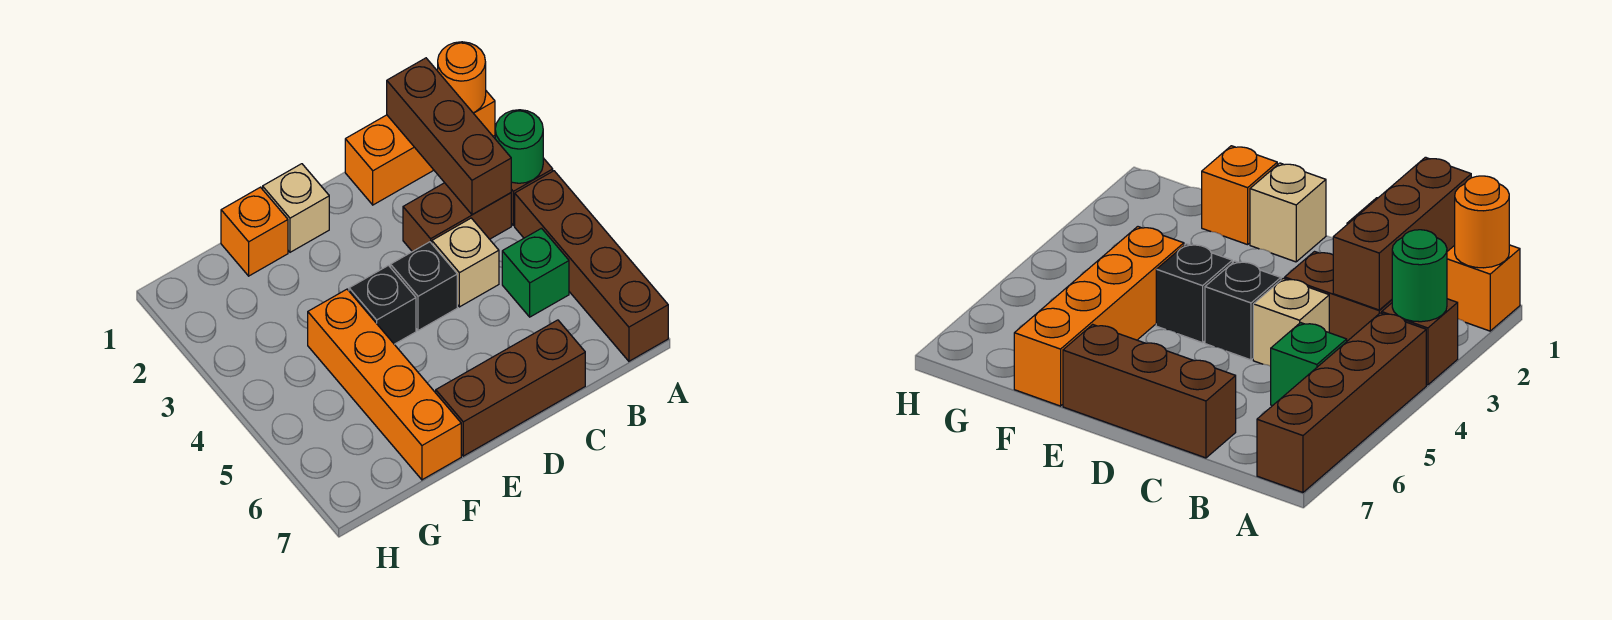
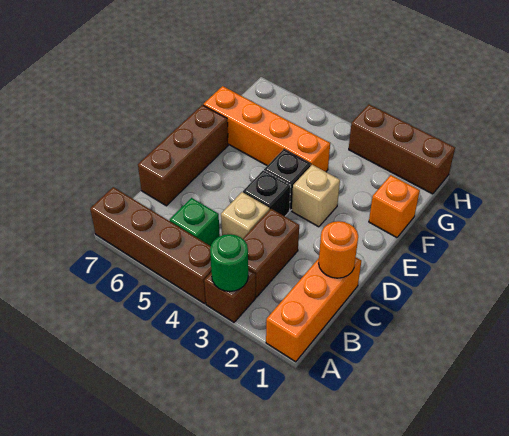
orange round brick A1 level 2 -> orange round brick C1 level 2
brown brick B1:B3 level 2 -> brown brick H1:H3 level 1
tan brick E1 level 1 -> tan brick E3 level 1

